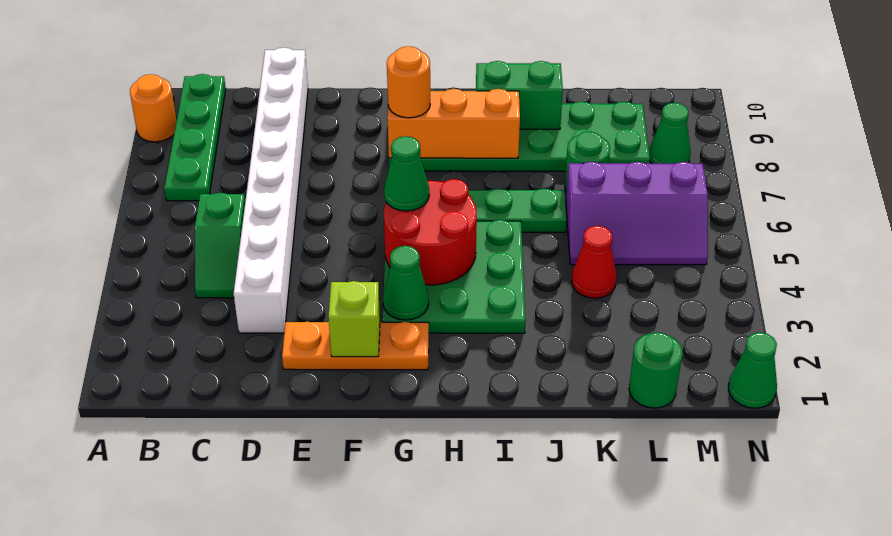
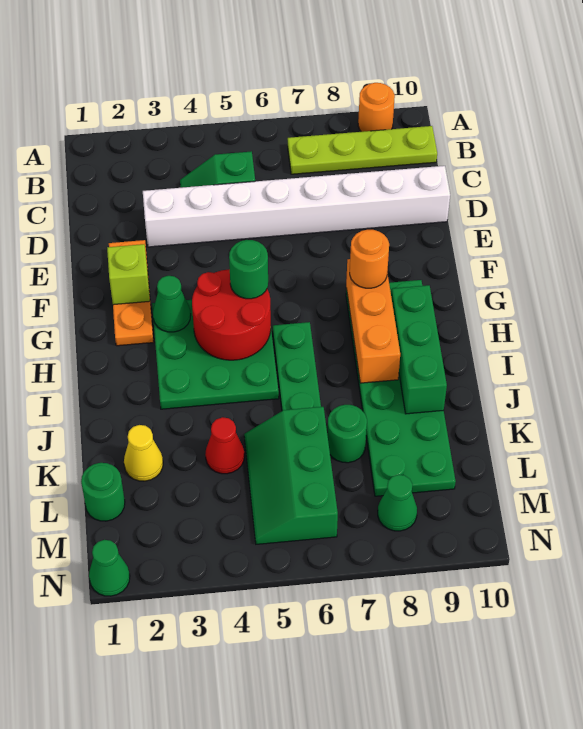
green plate B7:B10 level 1 -> lime plate B7:B10 level 1
green cone G5 level 3 -> green round brick G5 level 3
green brick I9:J9 level 2 -> green brick H9:J9 level 2
none -> yellow cone K2 level 1
purple slope K5:M6 level 1 top 6 -> green slope K5:M6 level 1 top 6

